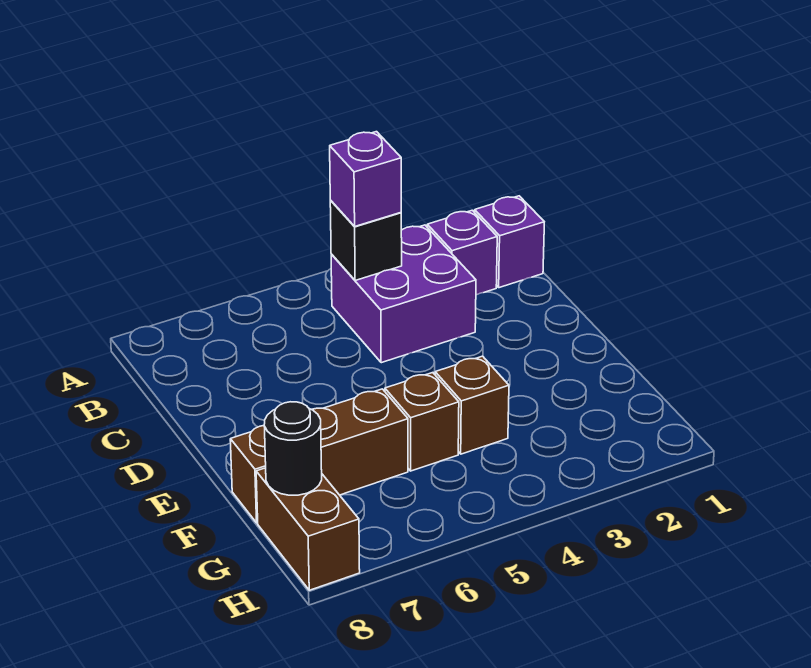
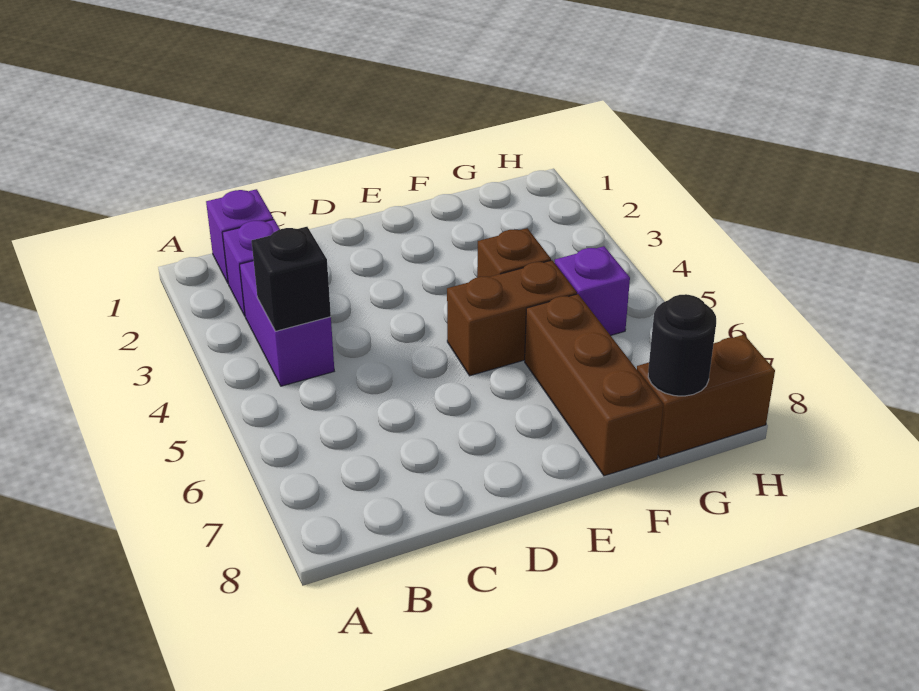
purple brick B3:C4 level 1 -> purple brick B3:B4 level 1
purple brick B4 level 3 -> purple brick G5 level 1
brown brick F5 level 1 -> brown brick E5:F5 level 1

